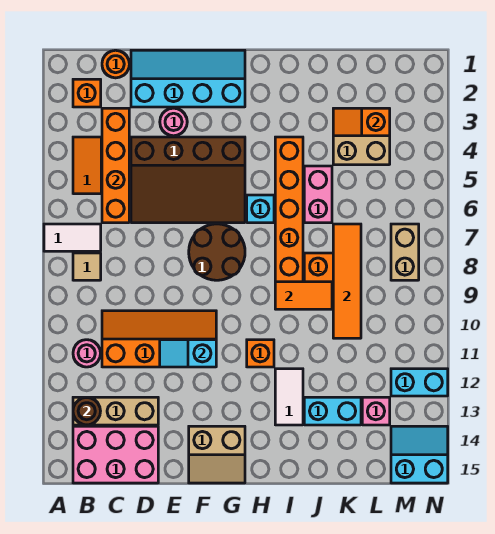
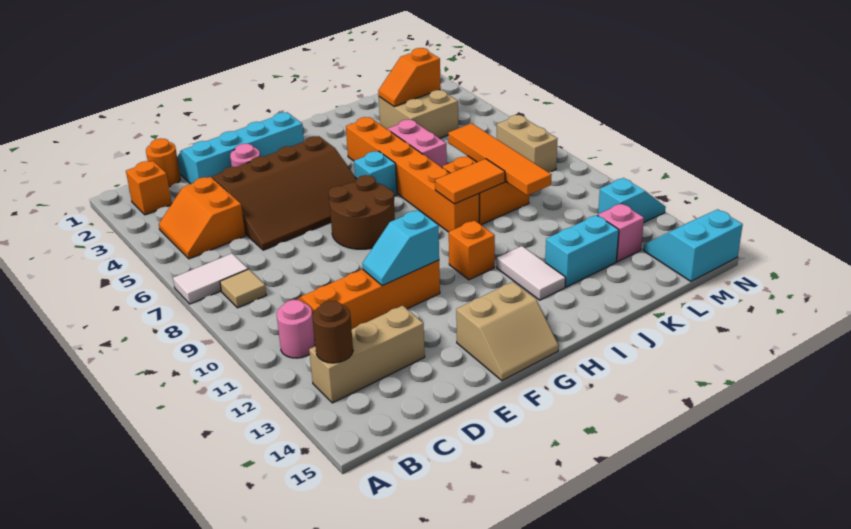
pink brick B14:D15 level 1 -> none
orange brick C3:C6 level 2 -> none
cyan brick M12:N12 level 1 -> cyan slope M12:N12 level 1 top M

